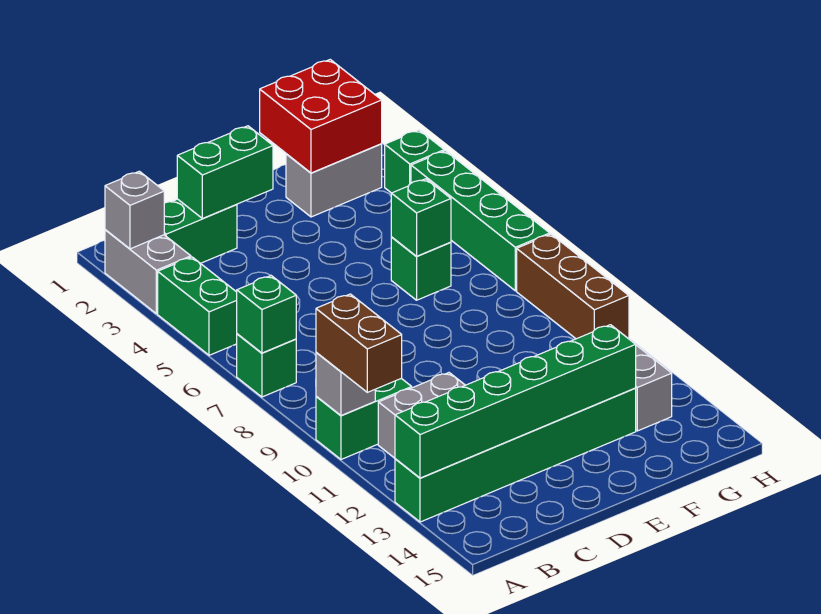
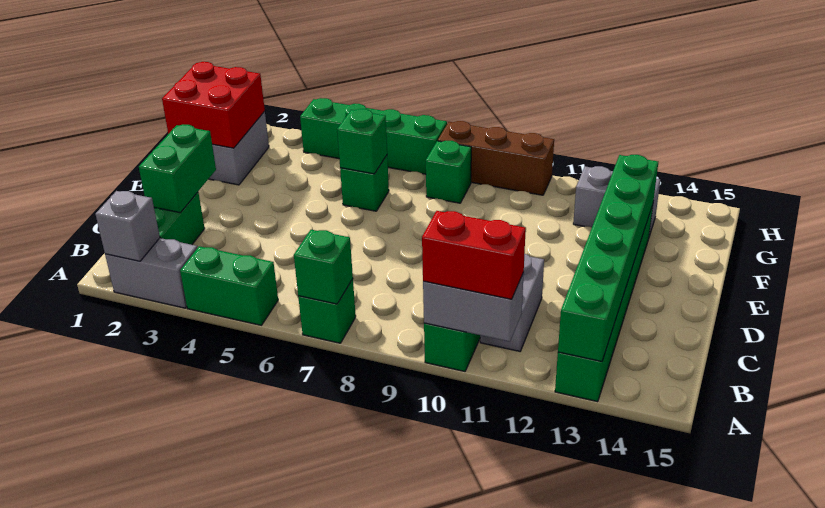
grey brick A10 level 2 -> grey brick A10:A11 level 2
brown brick A10:A11 level 3 -> red brick A10:A11 level 3
green brick H3 level 1 -> green brick G8 level 1

